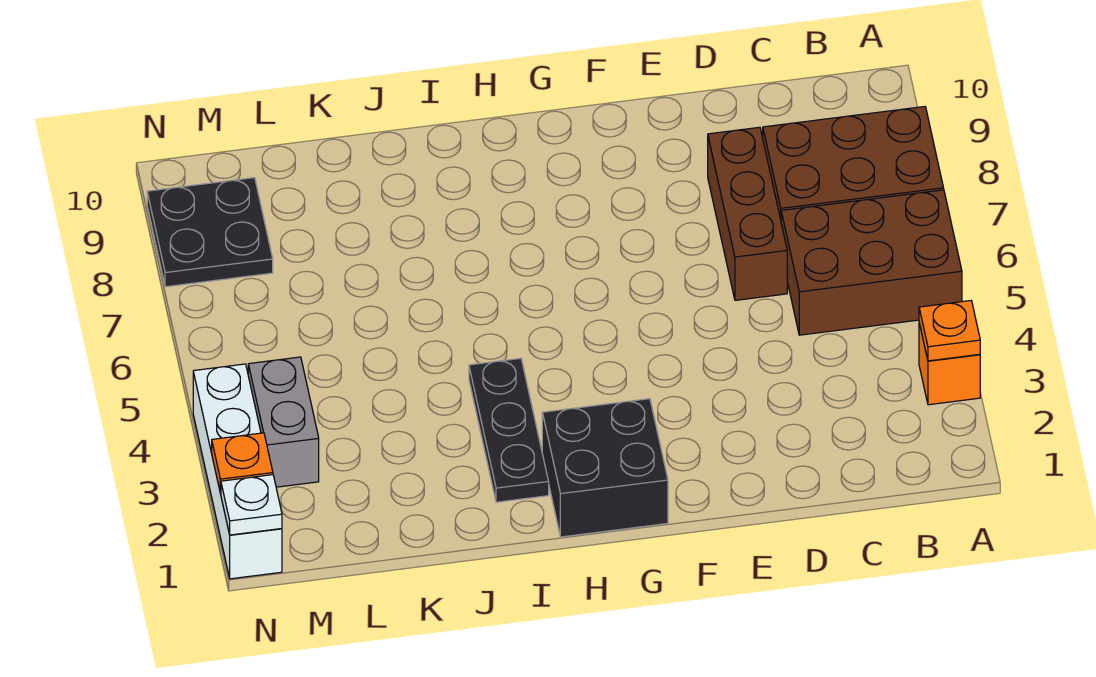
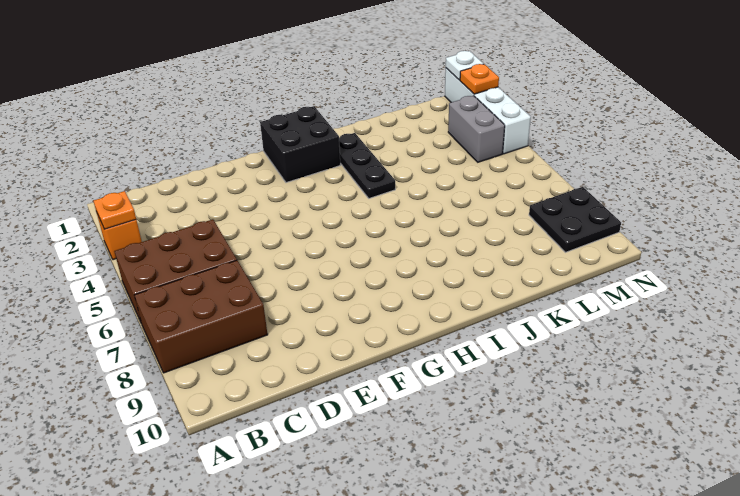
brown brick D6:D8 level 1 -> none

